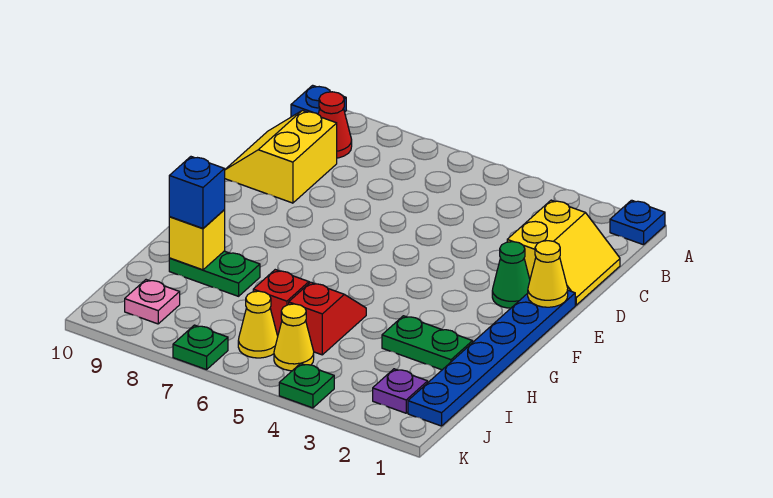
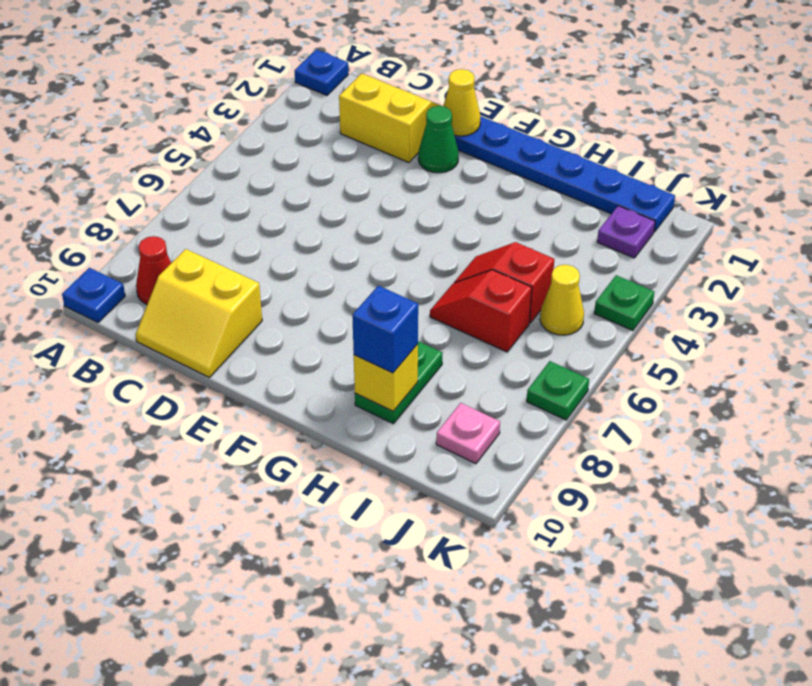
green plate H2:H3 level 1 -> none
yellow cone J6 level 1 -> none

